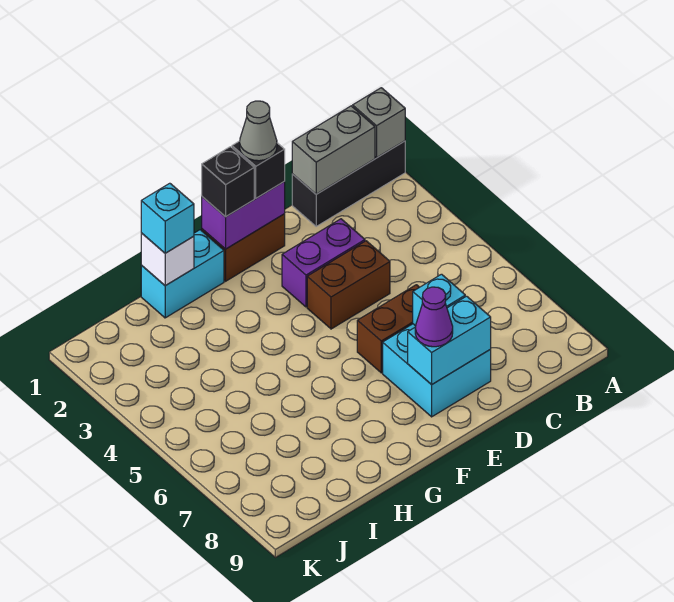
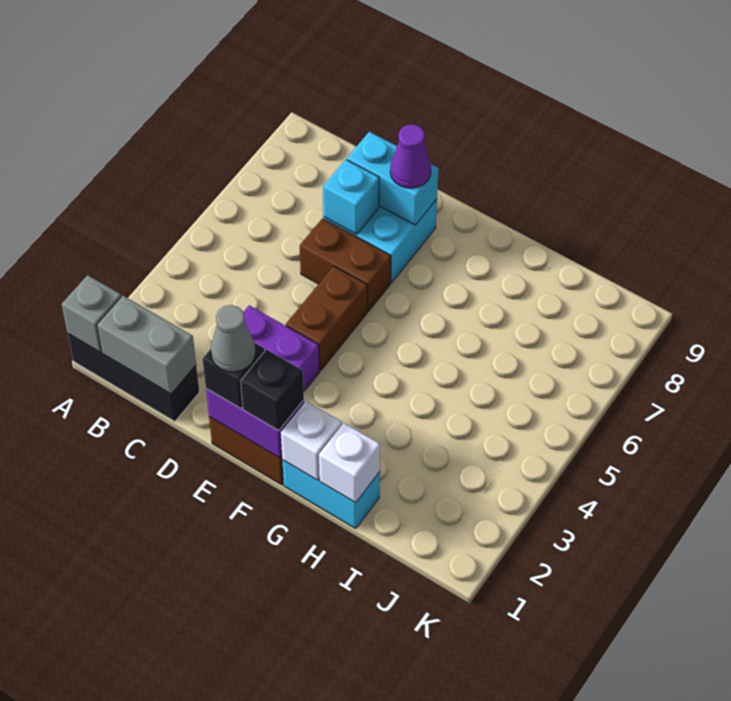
brown brick D4:E4 level 1 -> brown brick E4:E5 level 1
none -> white brick G1 level 2
cyan brick H1 level 3 -> none

